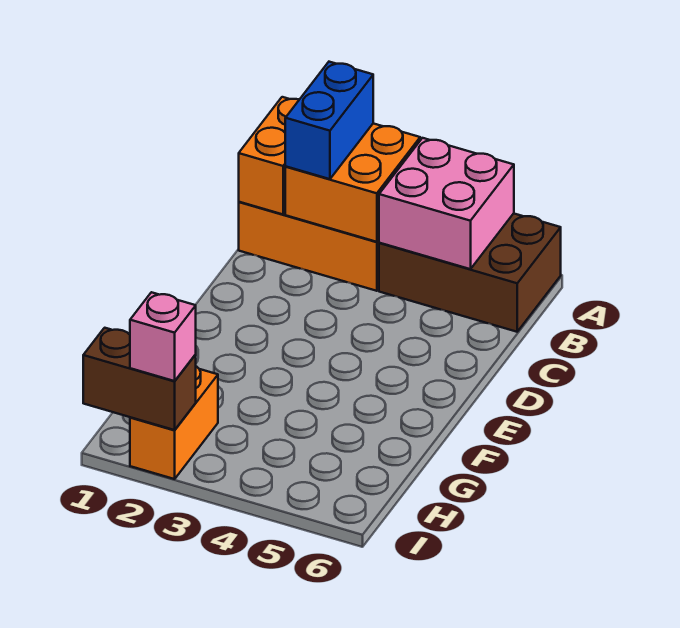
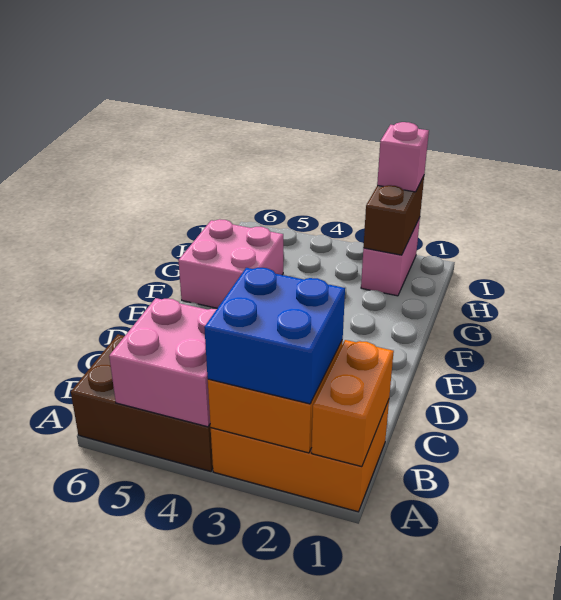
blue brick A2:B2 level 3 -> blue brick A2:B3 level 3
none -> pink brick F5:G6 level 1
orange brick H2:I2 level 1 -> pink brick H2:I2 level 1
brown brick I1:I2 level 2 -> brown brick H2:I2 level 2

